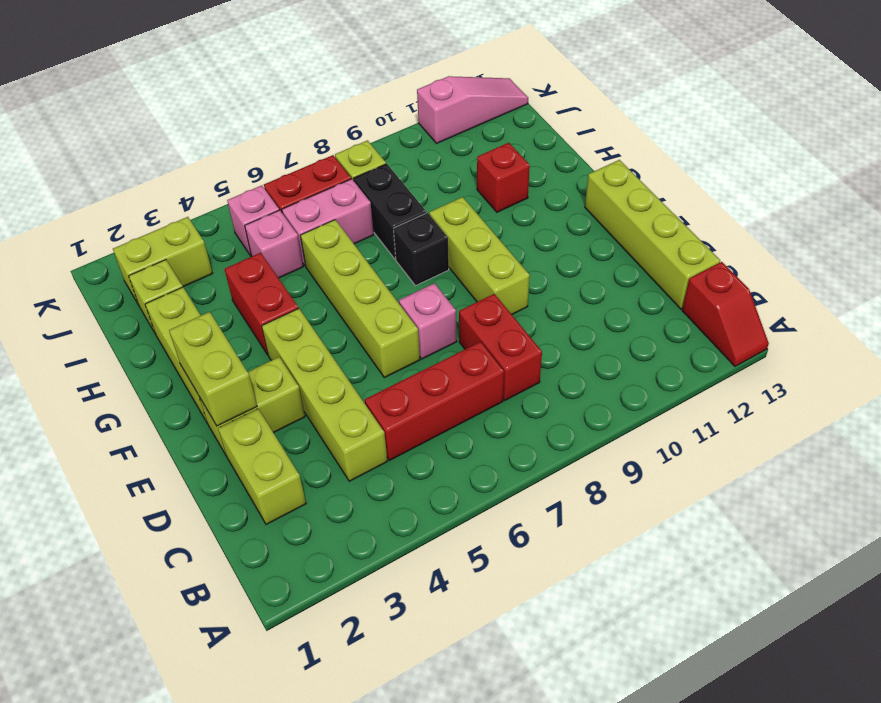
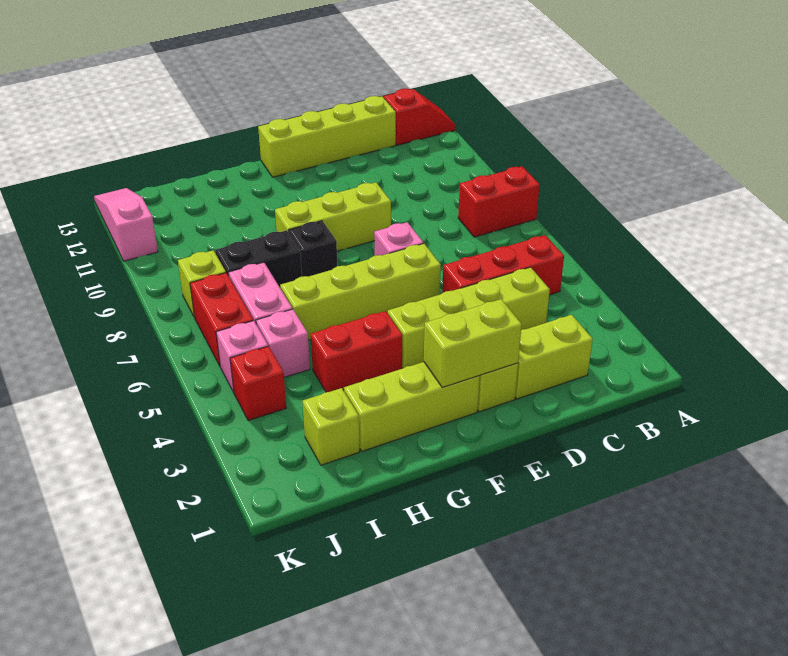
red brick C5:C7 level 1 -> red brick B5:D5 level 1
red brick C8:D8 level 1 -> red brick A8:B8 level 1
red brick H11 level 1 -> red brick J4 level 1
lime brick J2:J3 level 1 -> none

